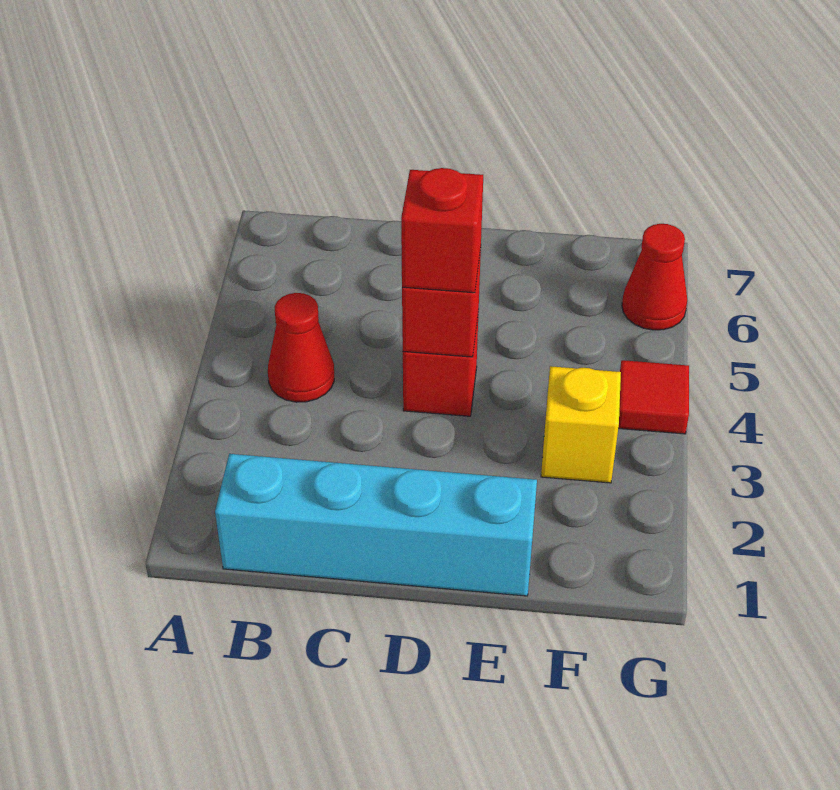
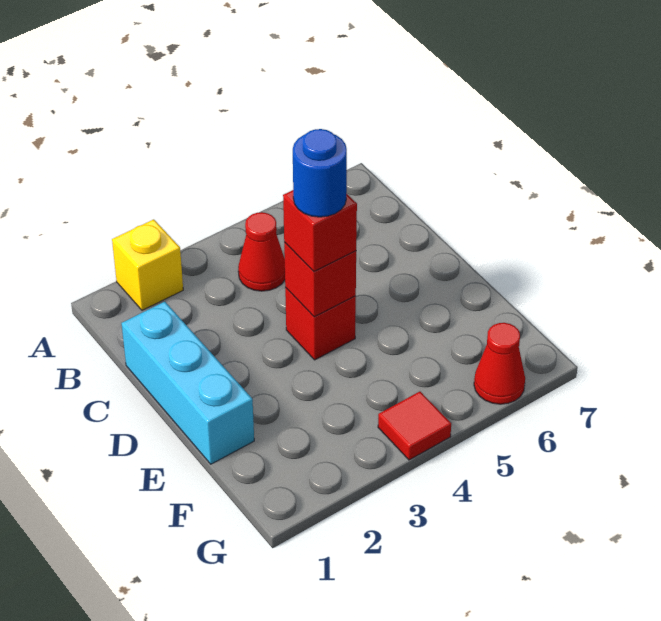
cyan brick B1:E1 level 1 -> cyan brick C1:E1 level 1
none -> blue round brick D4 level 4
yellow brick F3 level 1 -> yellow brick A2 level 1

